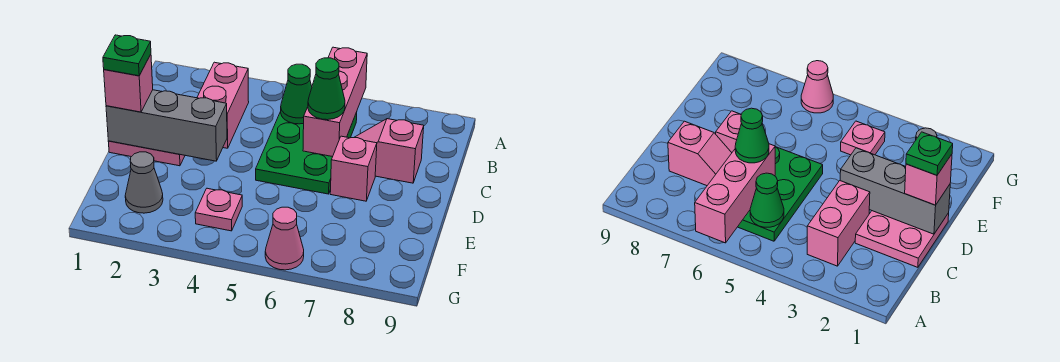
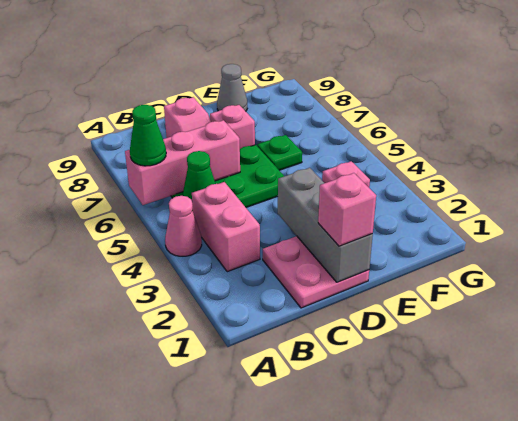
pink brick B3:C3 level 1 -> pink brick B3:B4 level 1
green cone C6 level 3 -> green cone A6 level 3
green plate D1 level 4 -> green plate E6 level 1
grey cone F2 level 1 -> grey cone E9 level 1
pink cone G6 level 1 -> pink cone A4 level 1

